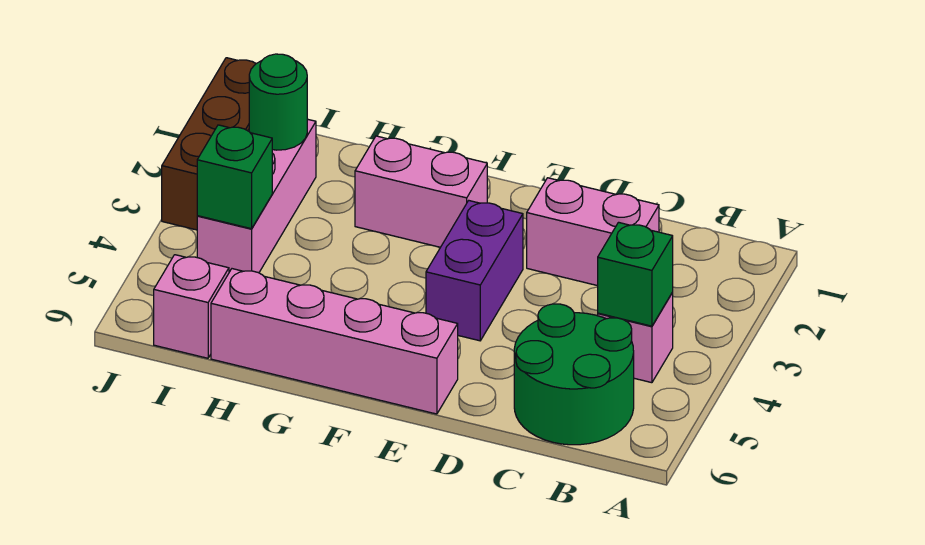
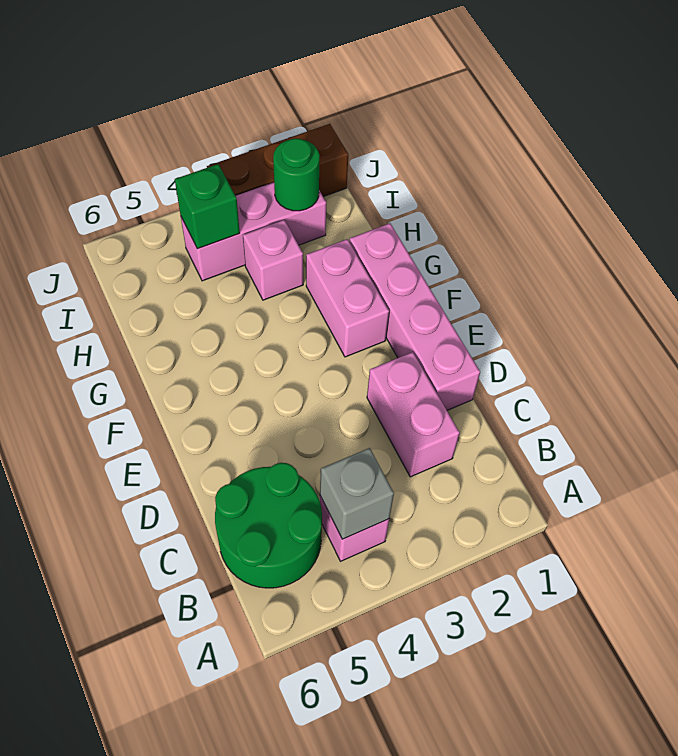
green brick B4 level 2 -> grey brick B4 level 2
purple brick E3:E4 level 1 -> none
pink brick E6:H6 level 1 -> pink brick D1:G1 level 1
pink brick I6 level 1 -> pink brick H3 level 1

